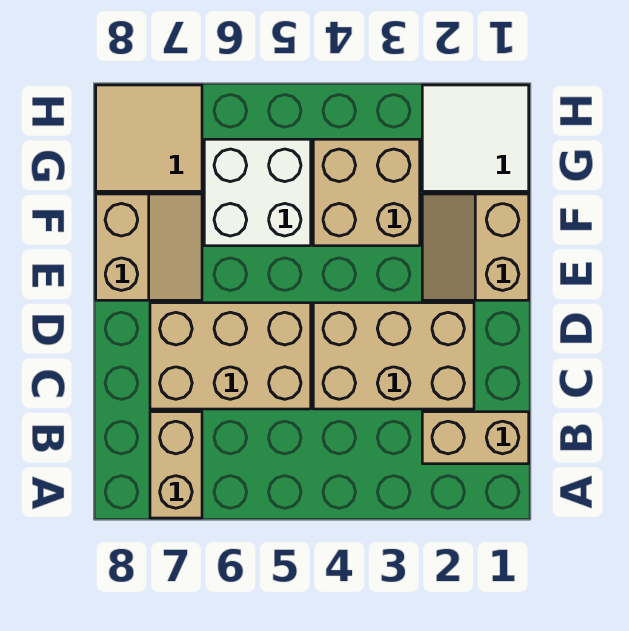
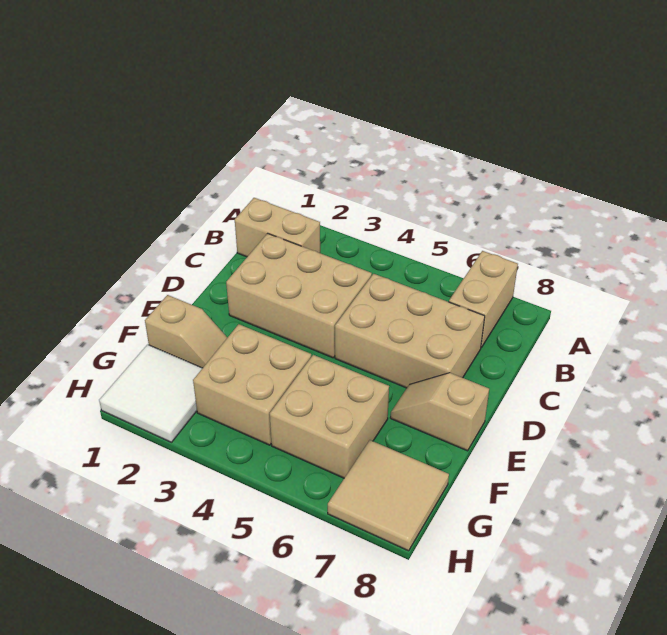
tan slope E1:F2 level 1 top 1 -> tan slope F1:F2 level 1 top 1
tan slope E7:F8 level 1 top 8 -> tan slope E7:E8 level 1 top 8
white brick F5:G6 level 1 -> tan brick F5:G6 level 1

